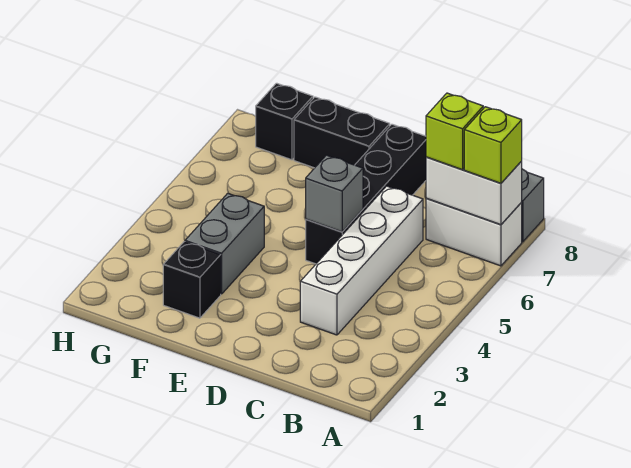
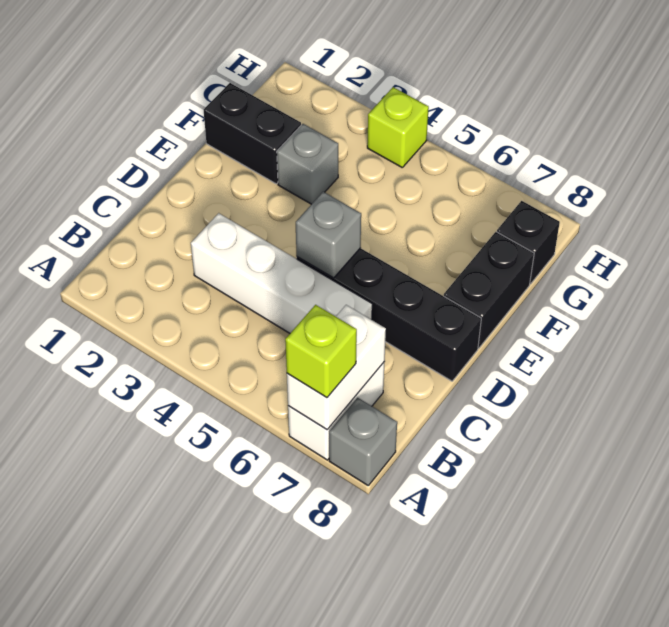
lime brick B7 level 3 -> lime brick H4 level 1
black brick F2 level 1 -> black brick F1:F2 level 1
grey brick F3:F4 level 1 -> grey brick F3 level 1

